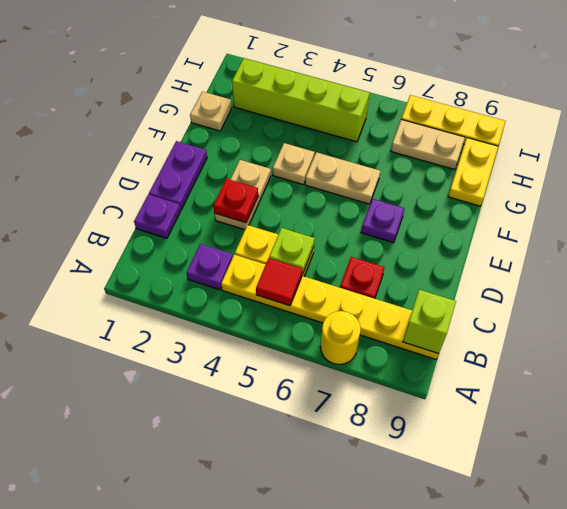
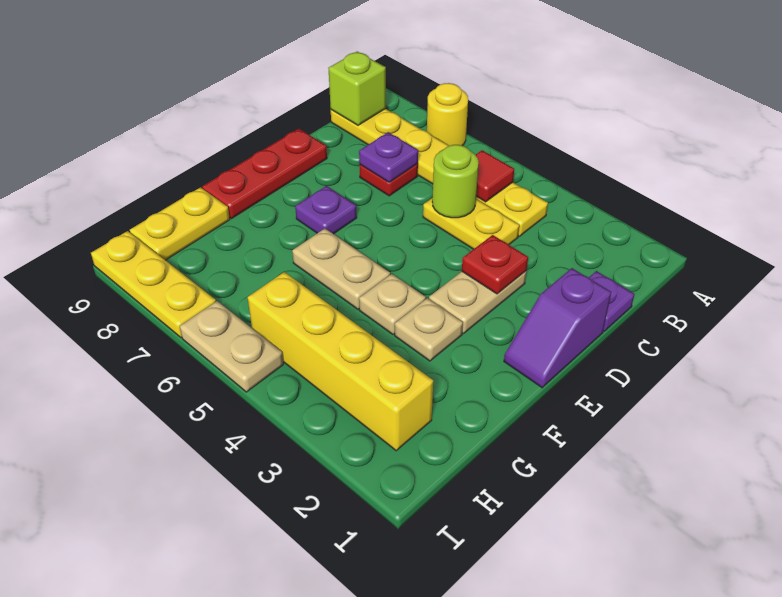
purple plate B3 level 1 -> purple plate C7 level 2
lime plate C5 level 2 -> lime round brick C5 level 2
purple plate D1:E1 level 1 -> purple slope D1:E1 level 1 top D
none -> red plate D9:F9 level 1
tan plate G1 level 1 -> tan plate F3 level 1
lime brick H2:H5 level 1 -> yellow brick H2:H5 level 1
tan plate H7:H8 level 1 -> tan plate I5:I6 level 1

